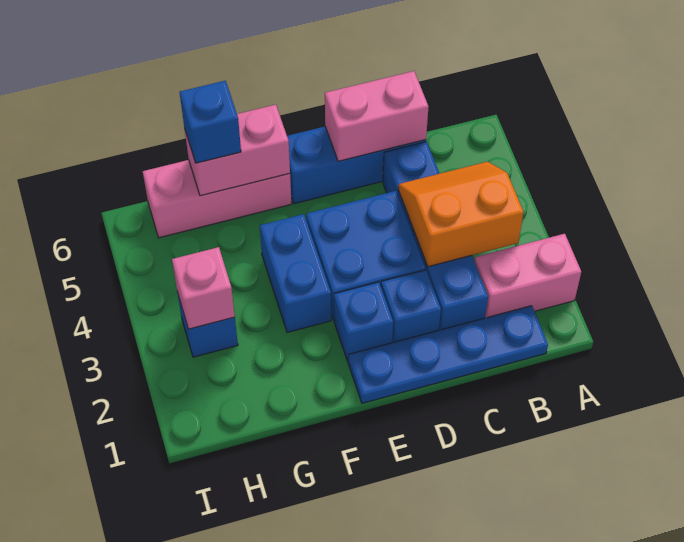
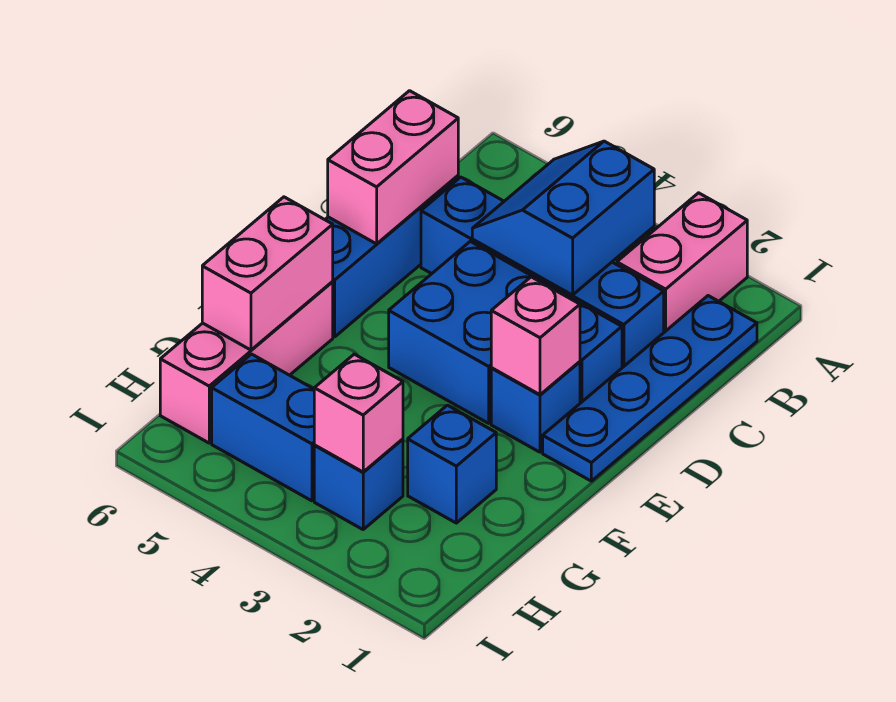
orange slope B3:C4 level 2 top 3 -> blue slope B3:C4 level 2 top 3
none -> pink brick E2 level 2
blue brick F3:F4 level 1 -> blue brick H4:H5 level 1
blue brick G6 level 3 -> blue brick G2 level 1

